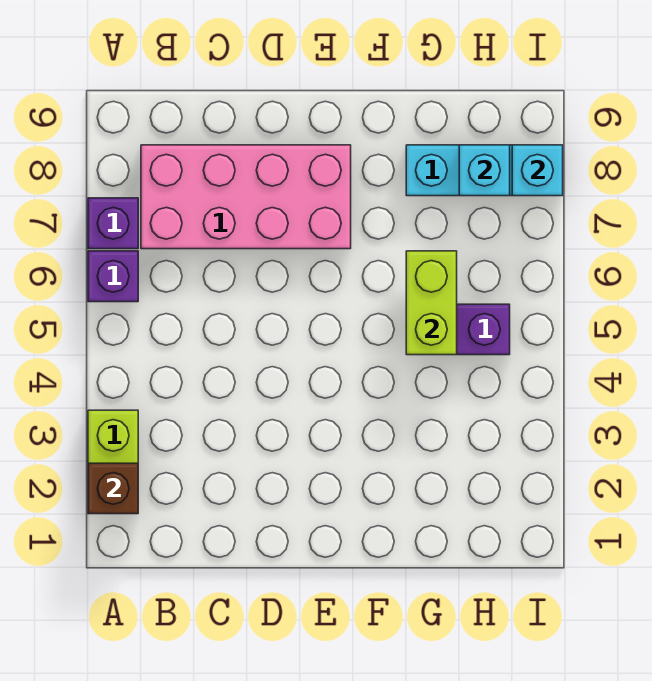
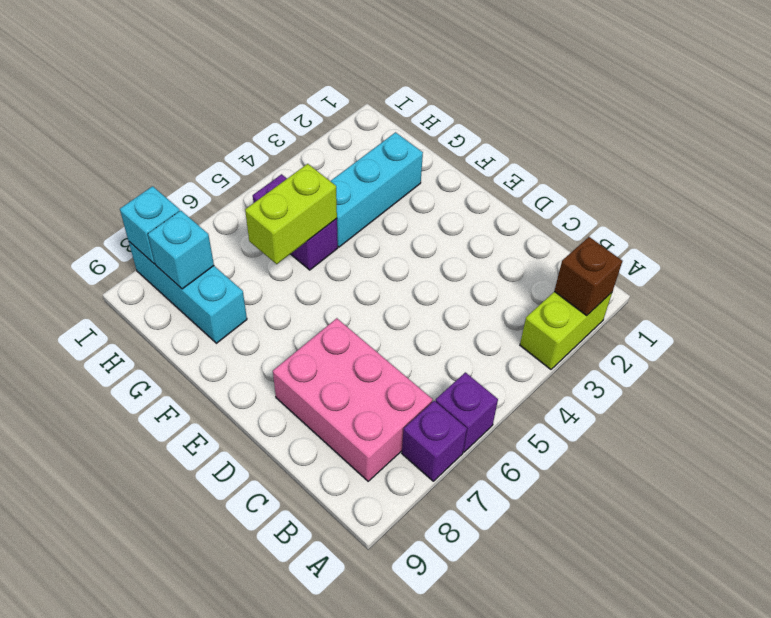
pink brick B7:E8 level 1 -> pink brick B7:D8 level 1
none -> cyan brick G2:G4 level 1

